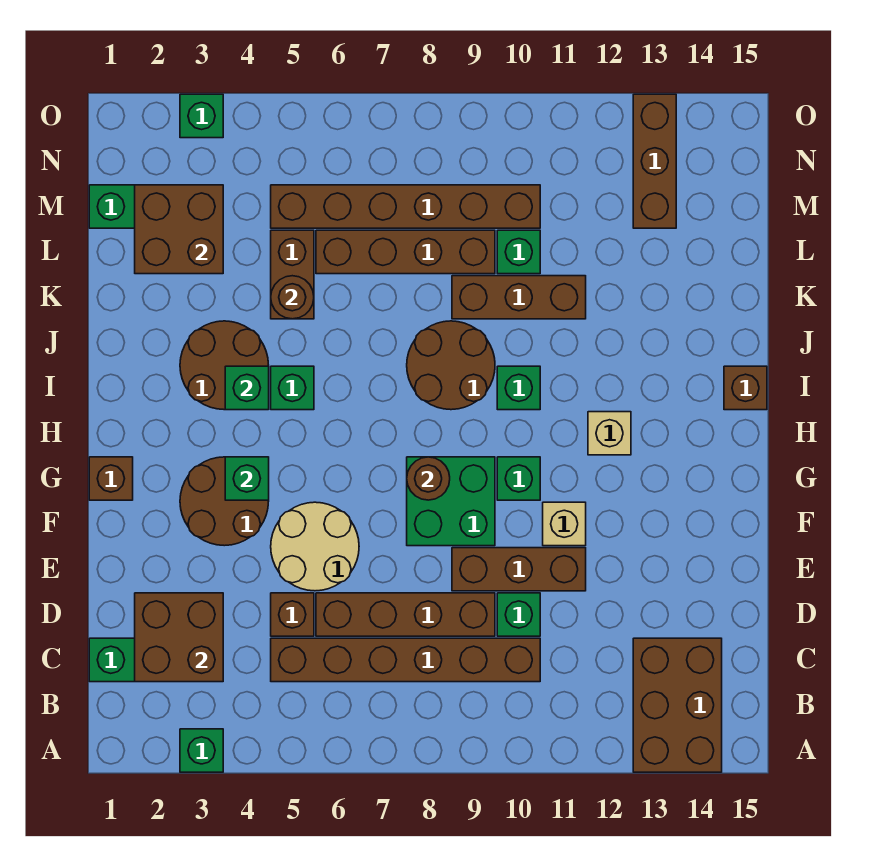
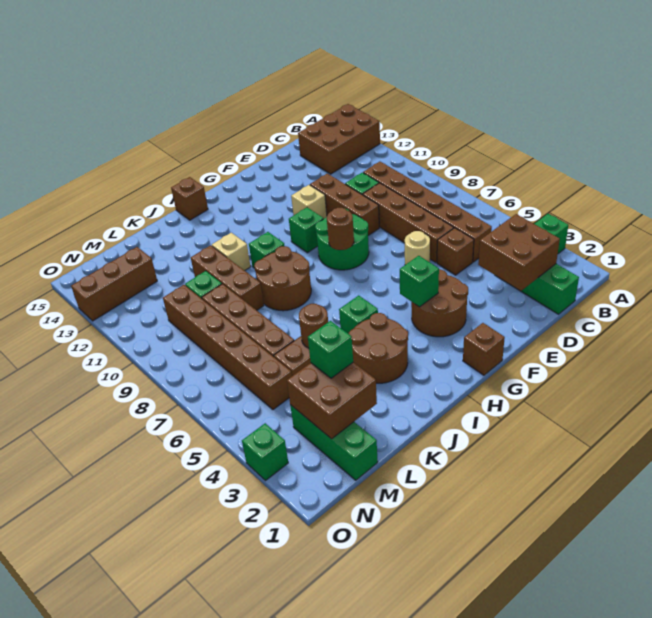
tan round brick E5:F6 level 1 -> tan round brick E6 level 1
green brick F8:G9 level 1 -> green round brick F8:G9 level 1
tan brick H12 level 1 -> tan brick J11 level 1
green brick I4 level 2 -> green brick L3 level 3

